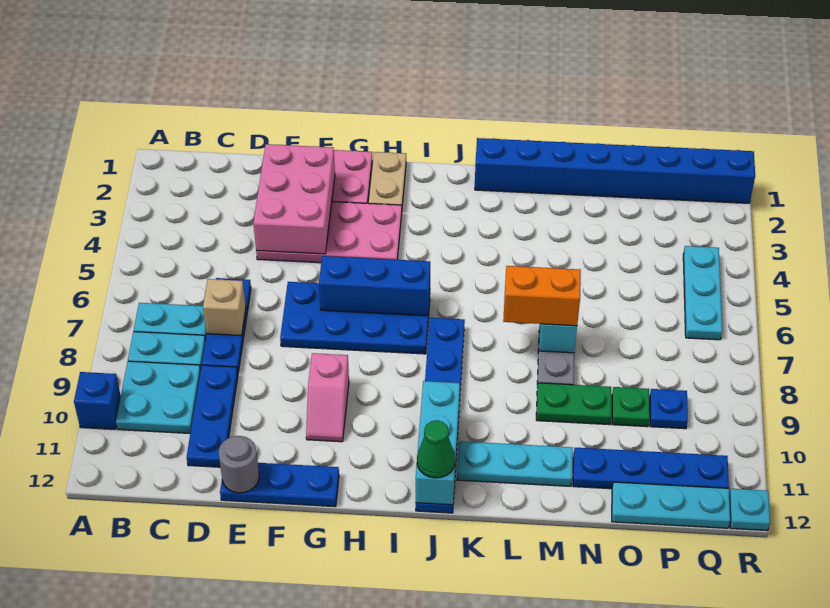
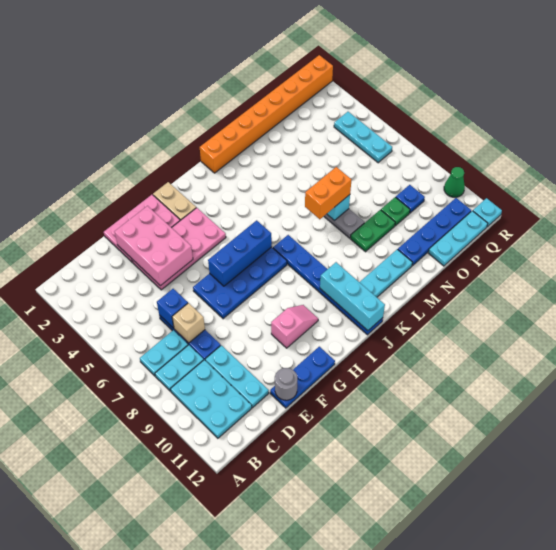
blue brick A10 level 1 -> blue brick D6 level 2
cyan plate B9:C10 level 1 -> cyan plate B9:C11 level 1
blue plate D9:D11 level 1 -> cyan plate D9:D11 level 1
pink slope G9:G10 level 1 top 9 -> pink slope G10:H10 level 1 top G
green cone J12 level 3 -> green cone R10 level 1
blue brick K1:R1 level 1 -> orange brick K1:R1 level 1

